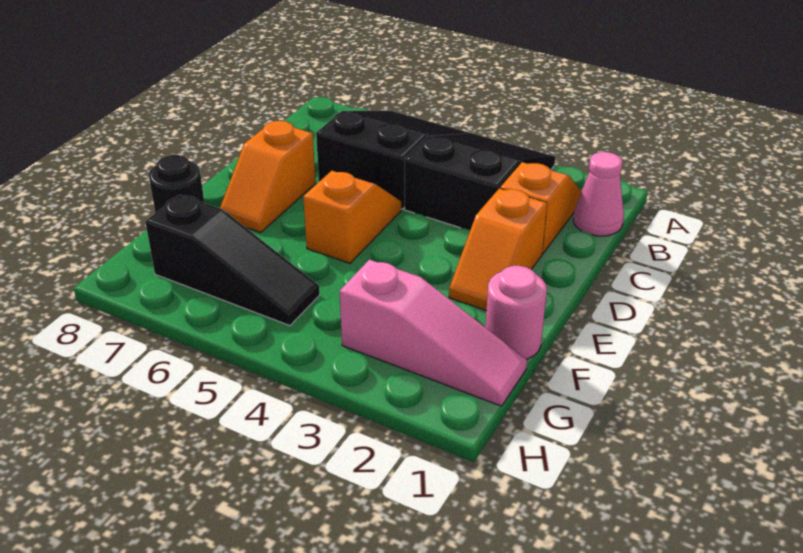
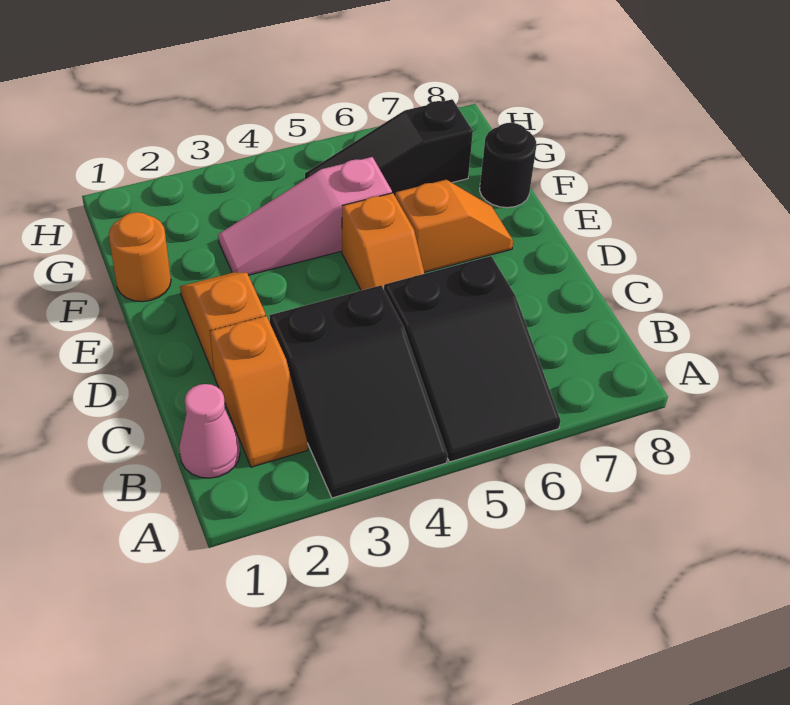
orange slope D7:E7 level 1 top D -> orange slope E6:E7 level 1 top 6
pink round brick F1 level 1 -> orange round brick F1 level 1
pink slope G1:G3 level 1 top 3 -> pink slope F3:F5 level 1 top 5

